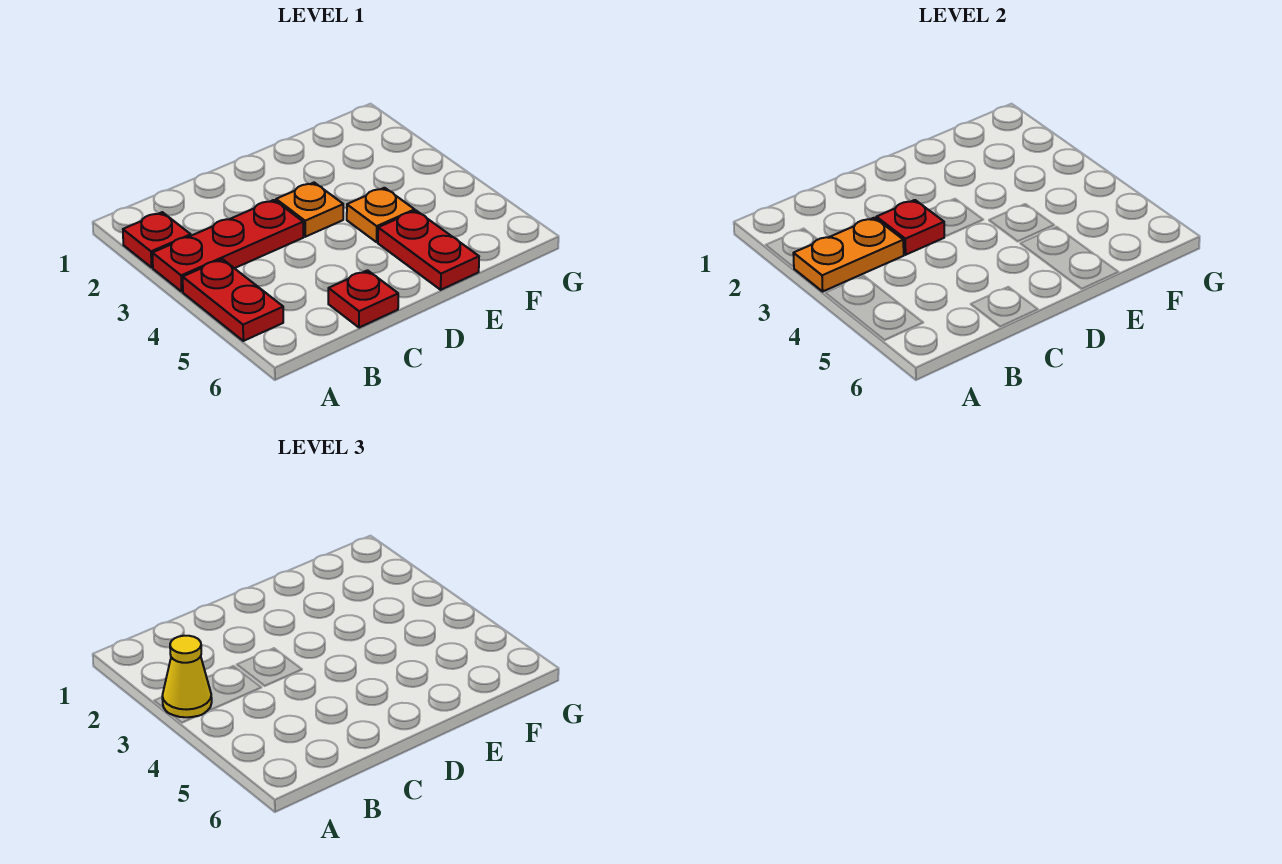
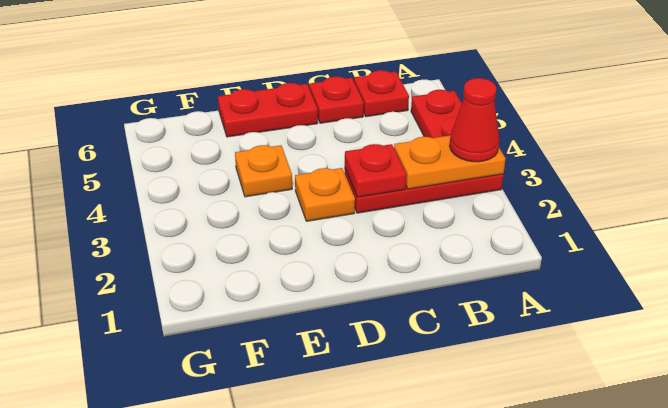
red plate A2 level 1 -> red plate B6 level 1
yellow cone A3 level 3 -> red cone A3 level 3
red plate E5:E6 level 1 -> red plate D6:E6 level 1

